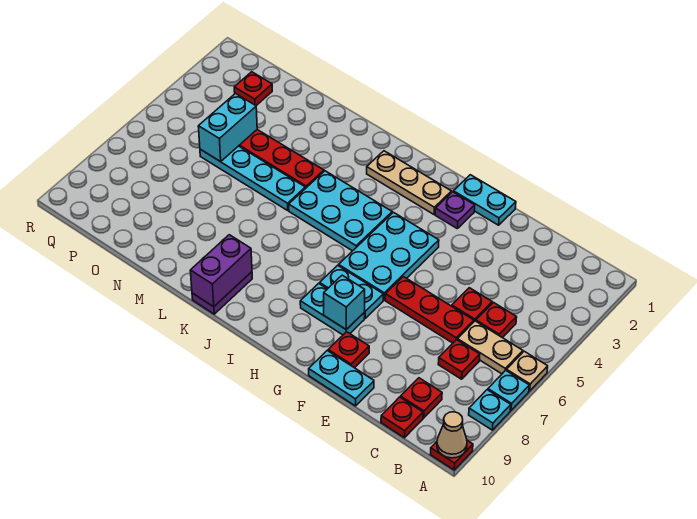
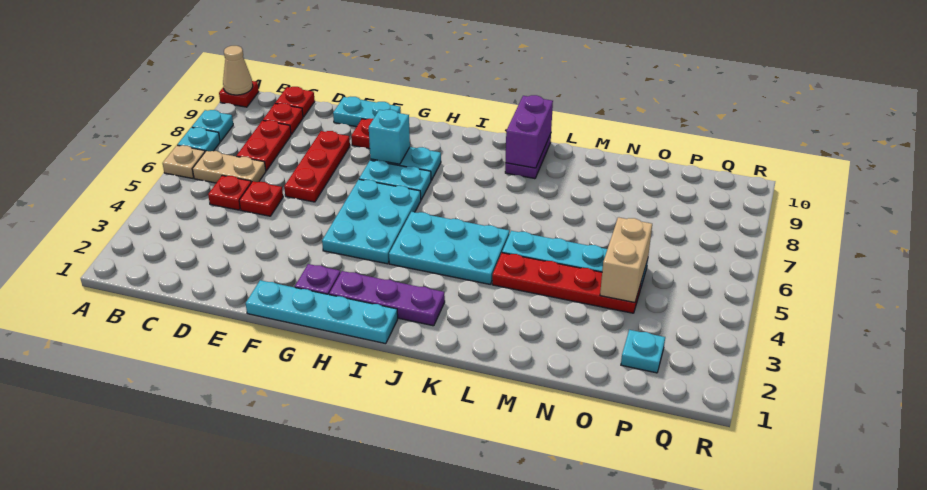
red plate C7 level 1 -> red plate C7:C8 level 1
red plate D6:F6 level 1 -> red plate E6:E8 level 1
cyan plate F1:G1 level 1 -> cyan plate F1:I1 level 1
tan plate H2:J2 level 1 -> purple plate H2:J2 level 1
cyan brick O4:O5 level 2 -> tan brick O4:O5 level 2
red plate P2 level 1 -> cyan plate P2 level 1

